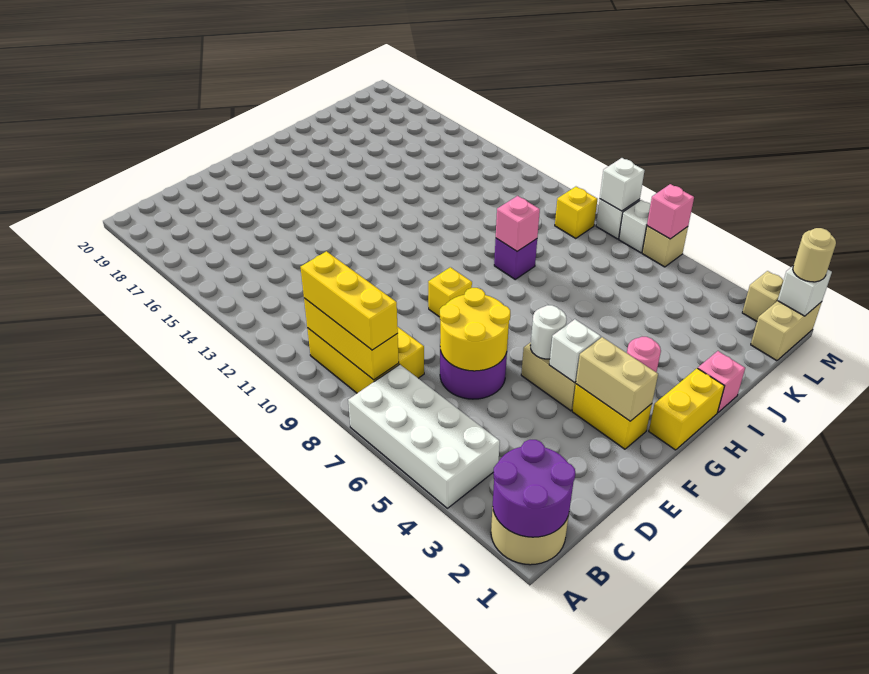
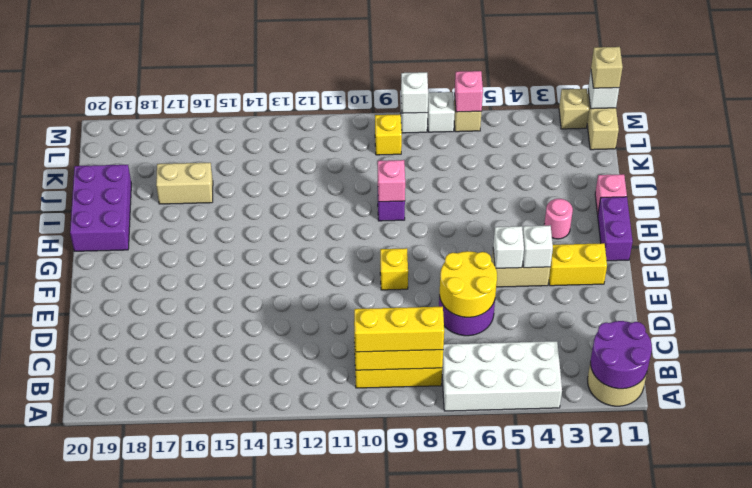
tan brick F2:F3 level 2 -> tan brick J16:J17 level 1
white round brick F5 level 2 -> white brick F5 level 2
yellow brick G1:H1 level 1 -> purple brick G1:H1 level 1
none -> purple brick H19:J20 level 1
tan round brick M1 level 3 -> tan brick M1 level 3

